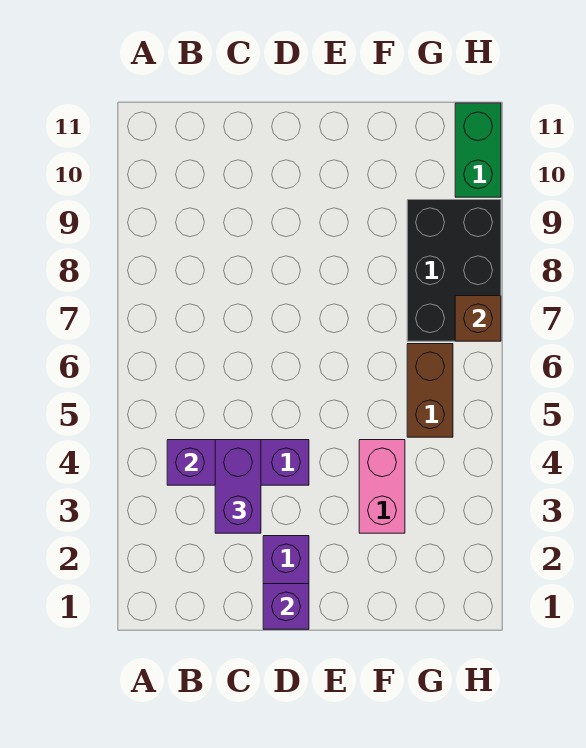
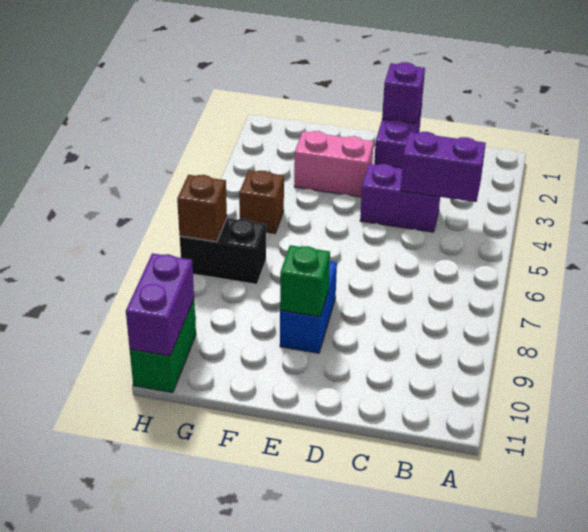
purple brick C3:C4 level 3 -> purple brick H10:H11 level 2
none -> blue brick E8:E9 level 1
none -> green brick E9 level 2
pink brick F3:F4 level 1 -> pink brick E3:F3 level 1
brown brick G5:G6 level 1 -> brown brick G5 level 1
black brick G7:H9 level 1 -> black brick G7:H7 level 1

